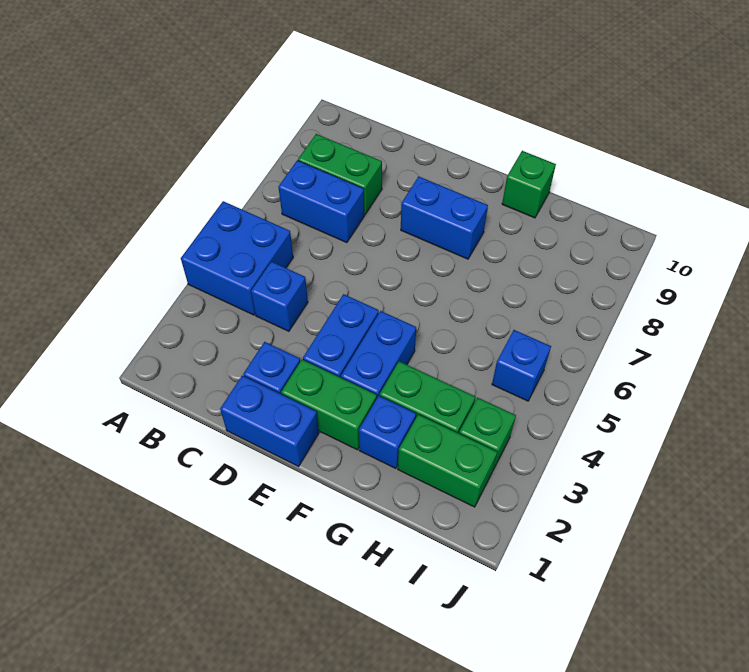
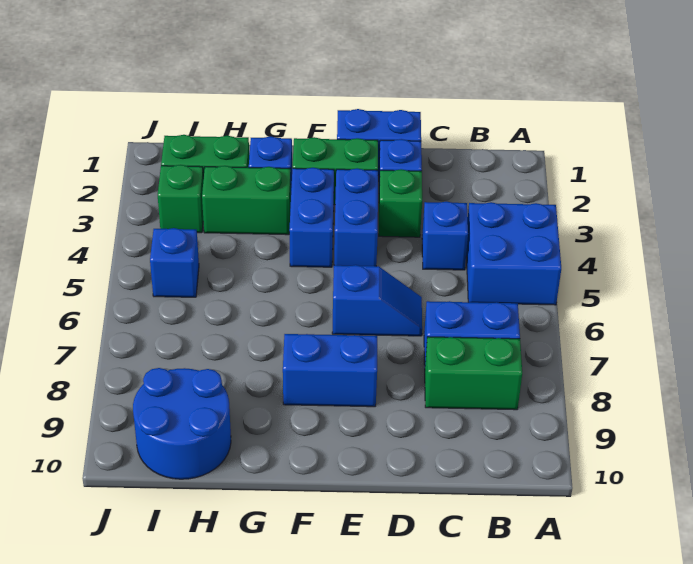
none -> blue slope D6:E6 level 1 top E
green brick G10 level 1 -> green brick D3 level 1
none -> blue round brick H9:I10 level 1

